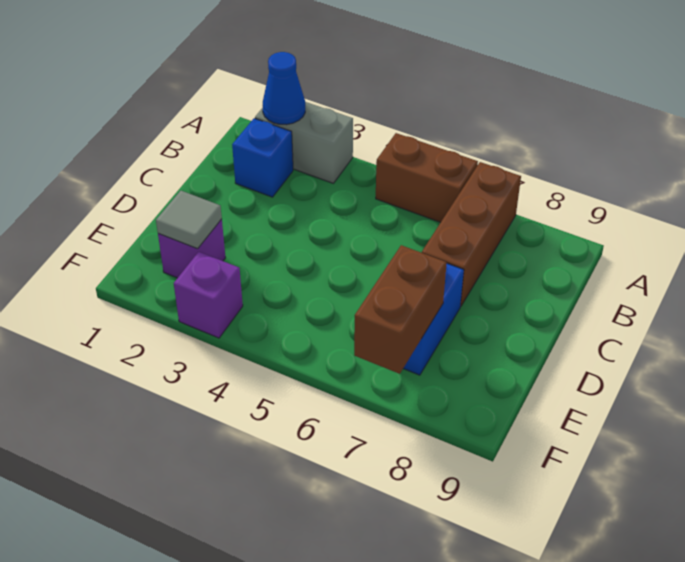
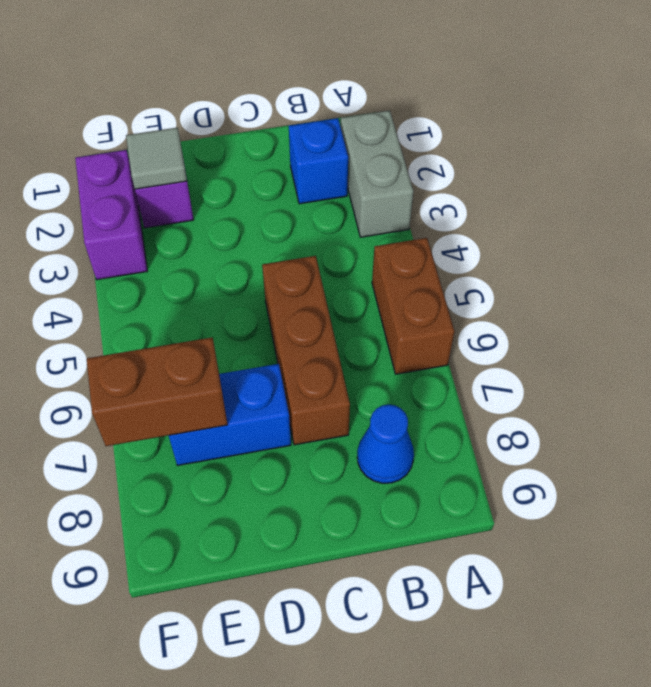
blue cone A2 level 2 -> blue cone B8 level 1
brown brick A7:C7 level 1 -> brown brick C5:C7 level 1
purple brick F3 level 1 -> purple brick F2:F3 level 1

